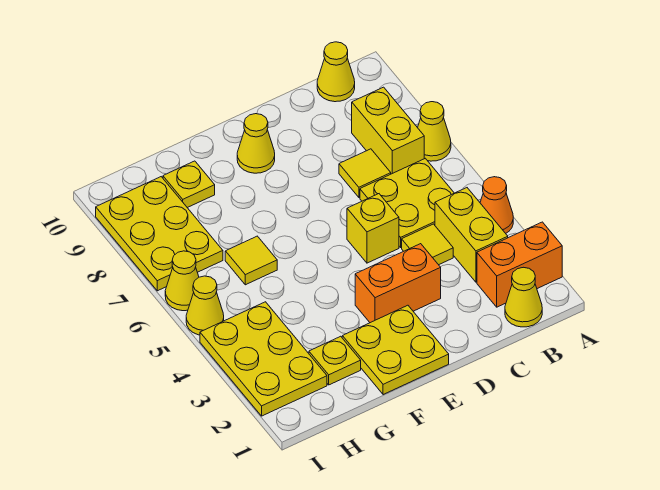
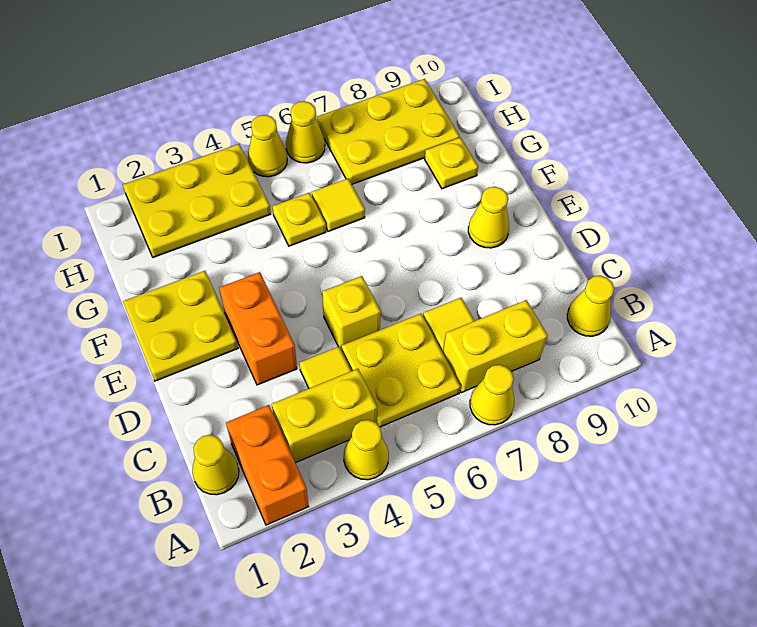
orange cone A4 level 1 -> yellow cone A4 level 1
yellow plate G2 level 1 -> yellow plate G5 level 1

